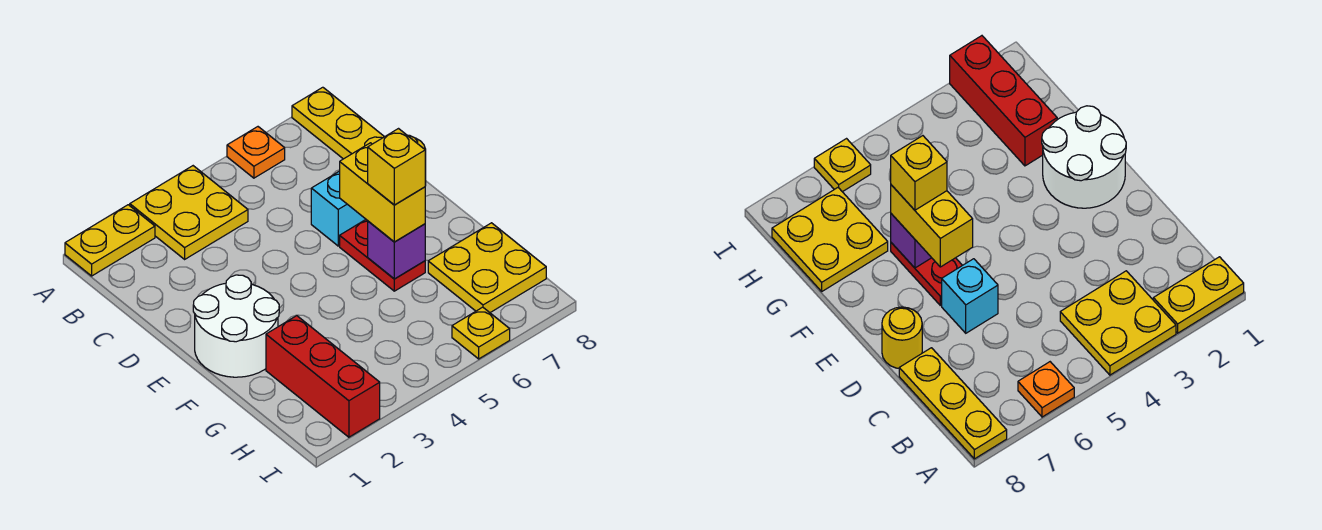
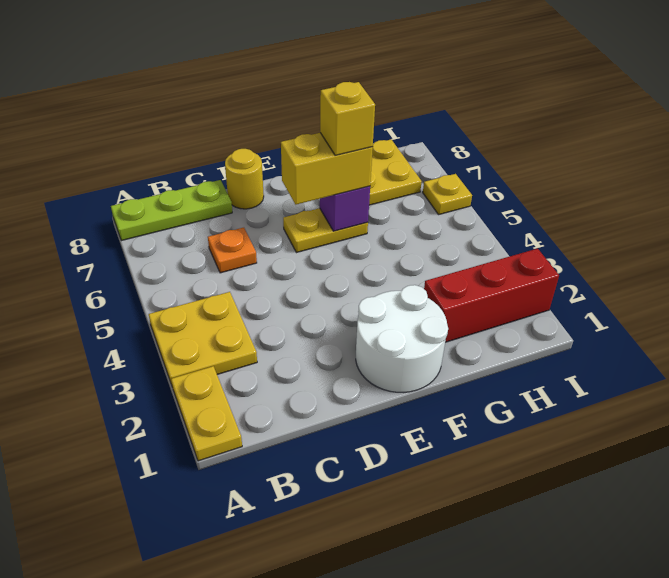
orange plate A6 level 1 -> orange plate C6 level 1
yellow plate A8:C8 level 1 -> lime plate A8:C8 level 1
cyan brick D6 level 1 -> none
red plate E6:F6 level 1 -> yellow plate E6:F6 level 1

